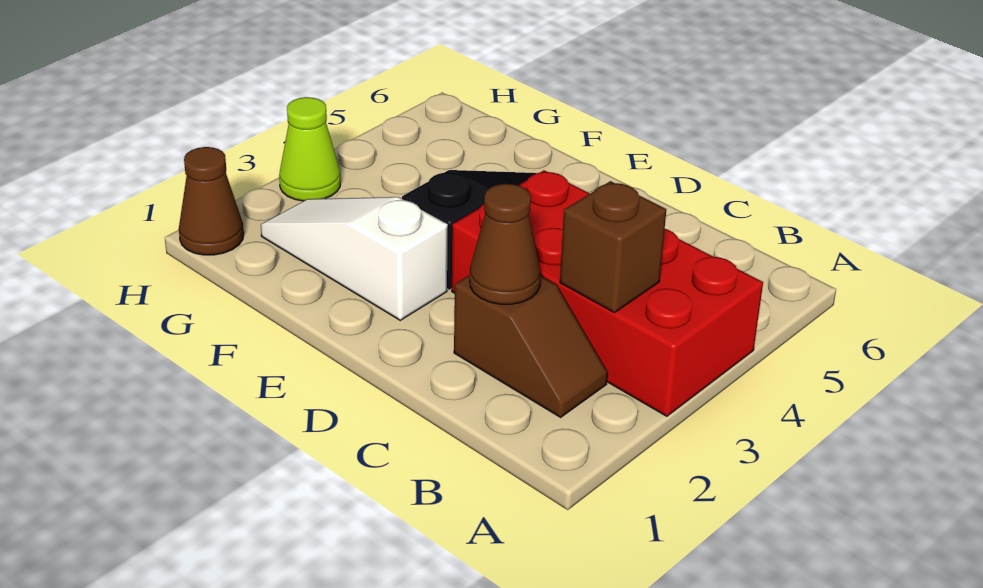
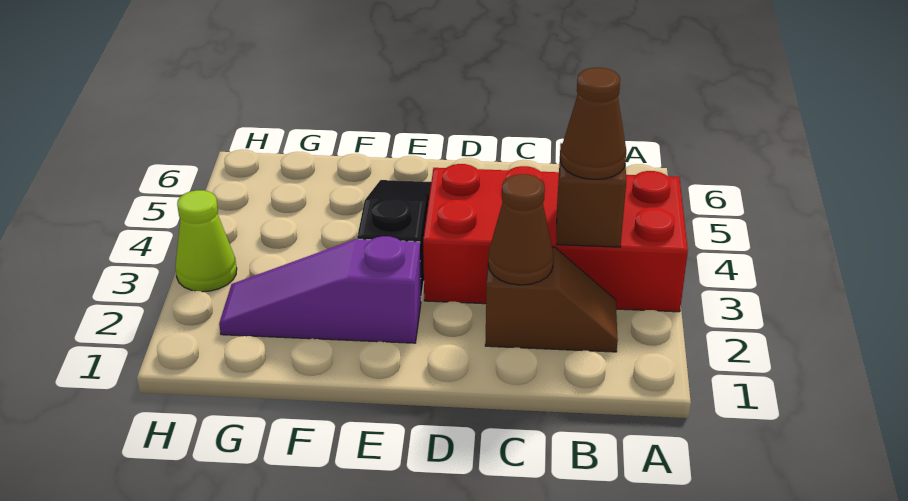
white slope E2:G2 level 1 top E -> purple slope E2:G2 level 1 top E
brown cone H1 level 1 -> brown cone B3 level 3

